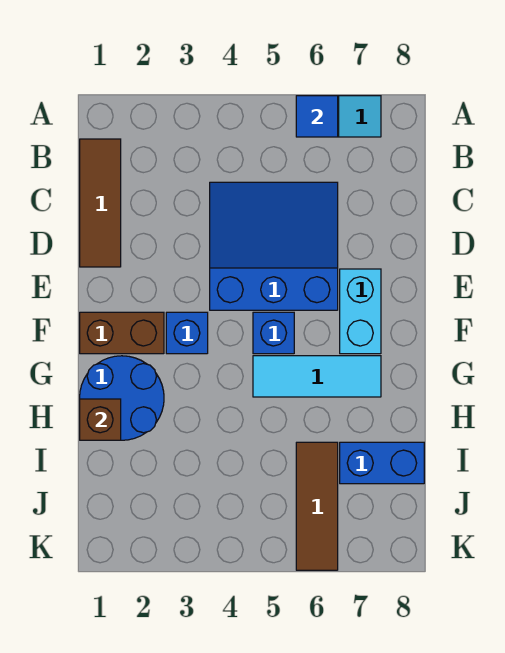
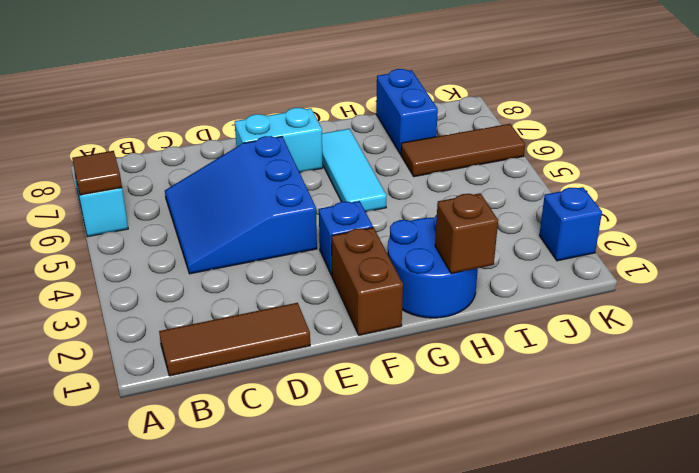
blue tile A6 level 2 -> brown tile A6 level 2
blue brick F5 level 1 -> blue brick K2 level 1

